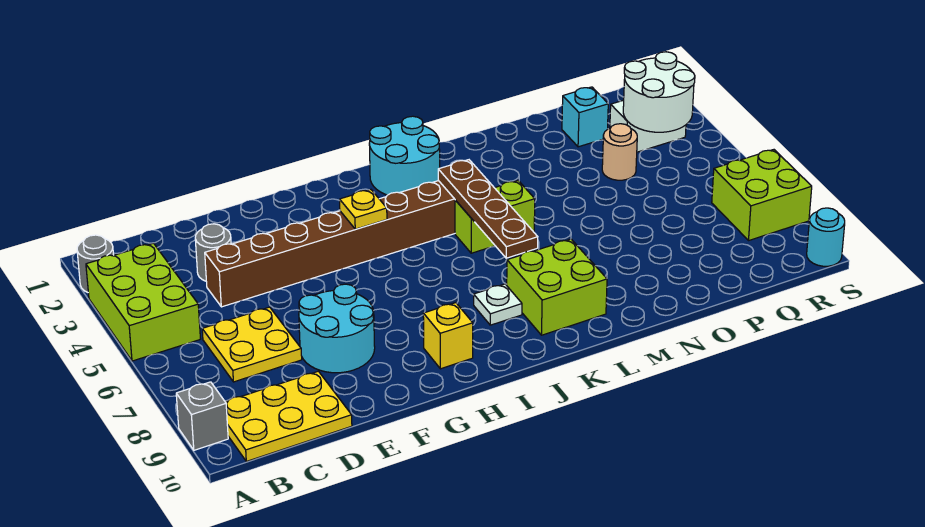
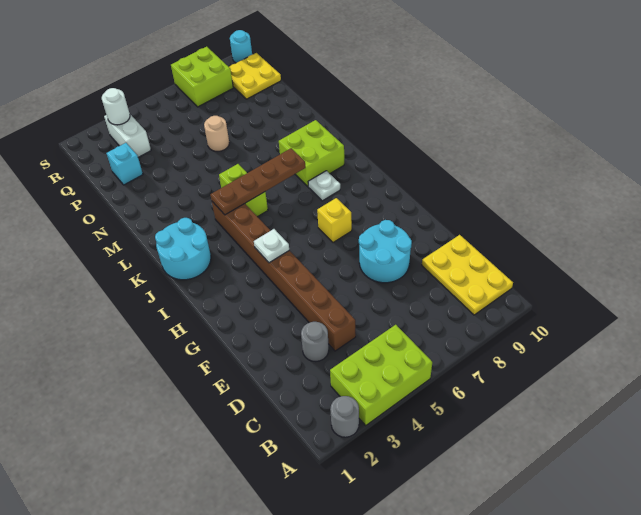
grey brick A9 level 1 -> none
yellow plate C6:D7 level 1 -> yellow plate Q9:R10 level 1
yellow plate H4 level 2 -> white plate H4 level 2
yellow brick H9 level 1 -> yellow brick H7 level 1
tan round brick P4 level 1 -> tan round brick O6 level 1
white round brick Q3:R4 level 2 -> white round brick R3 level 2

